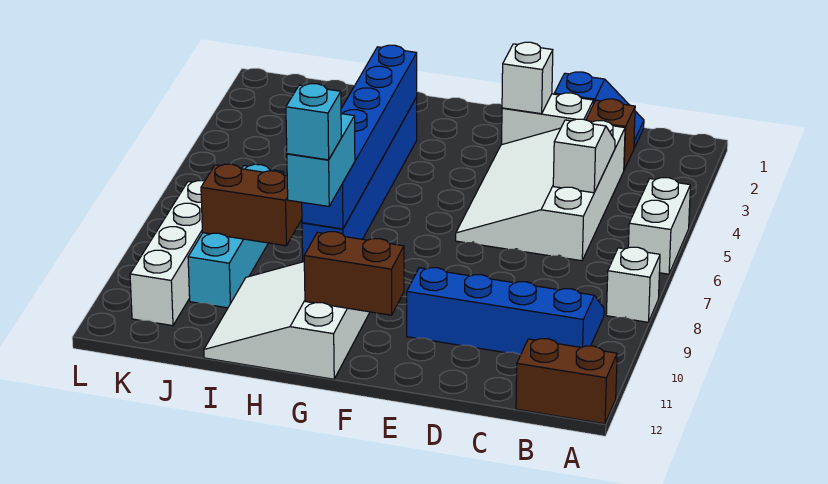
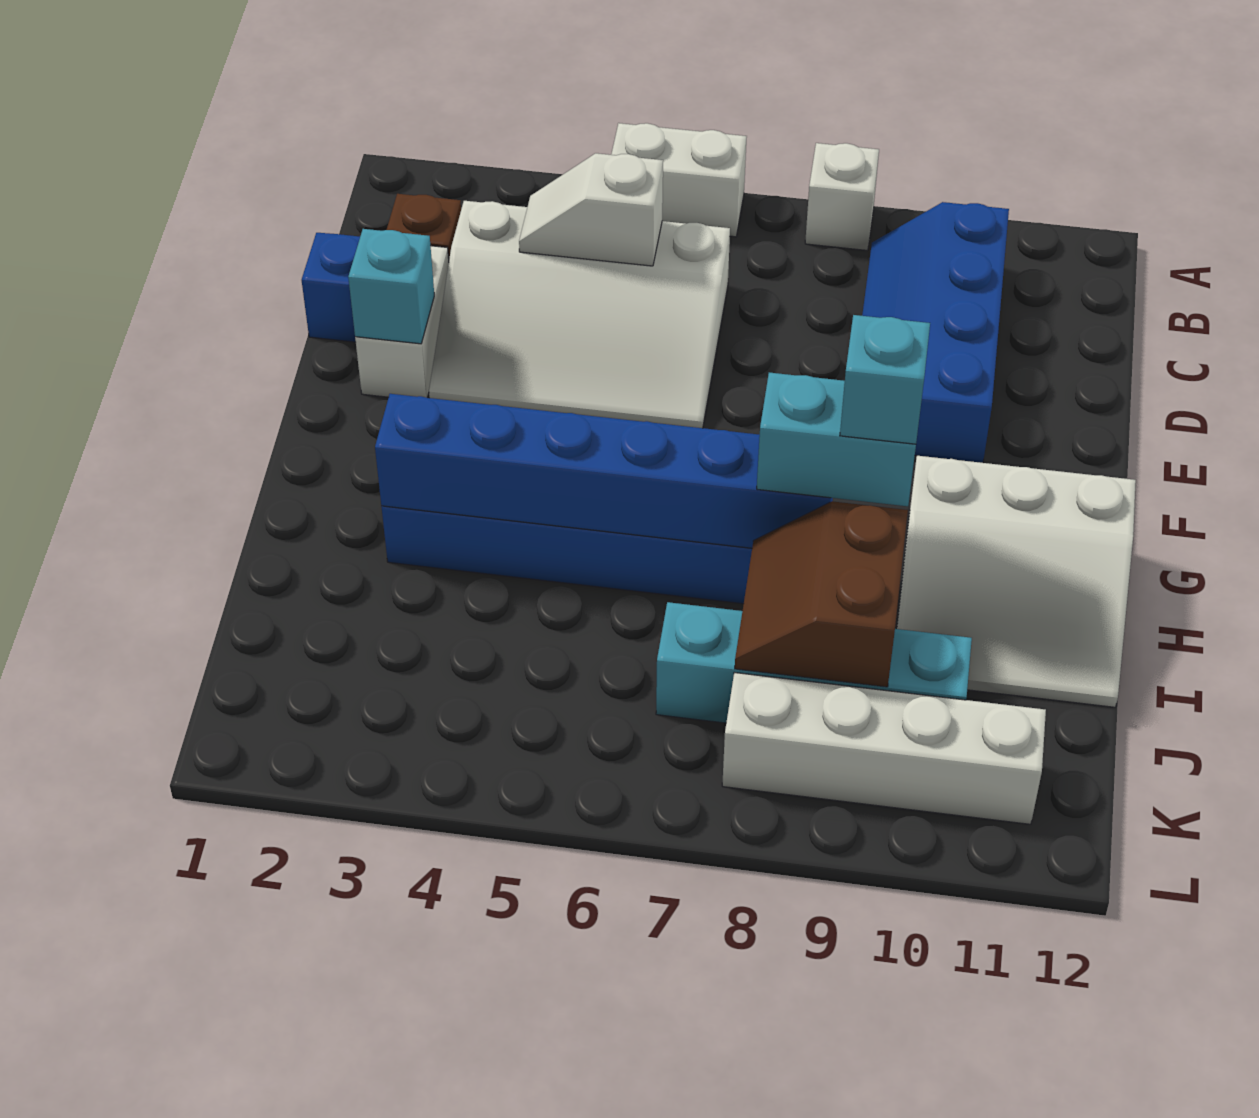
brown brick A12:B12 level 1 -> none
white brick E2 level 2 -> cyan brick E2 level 2
brown brick F11:G11 level 2 -> none

